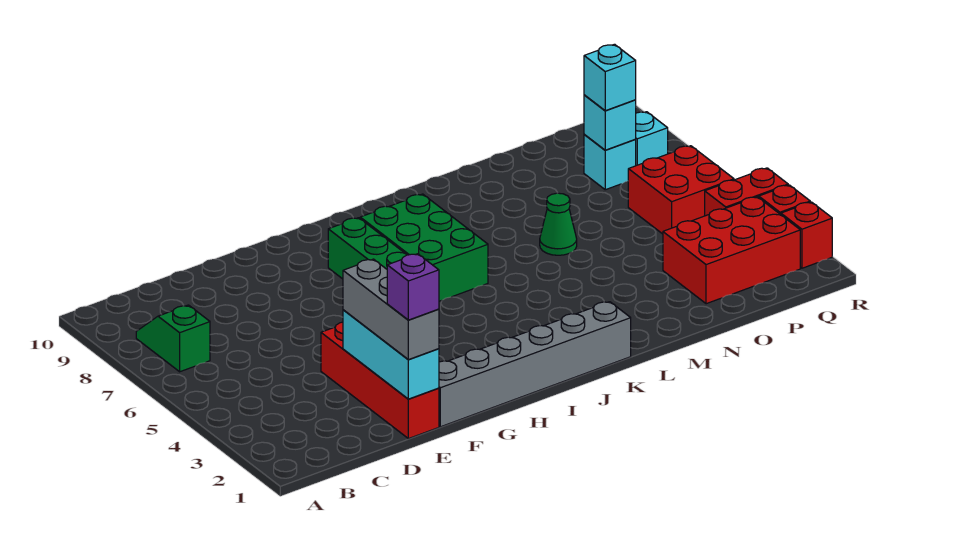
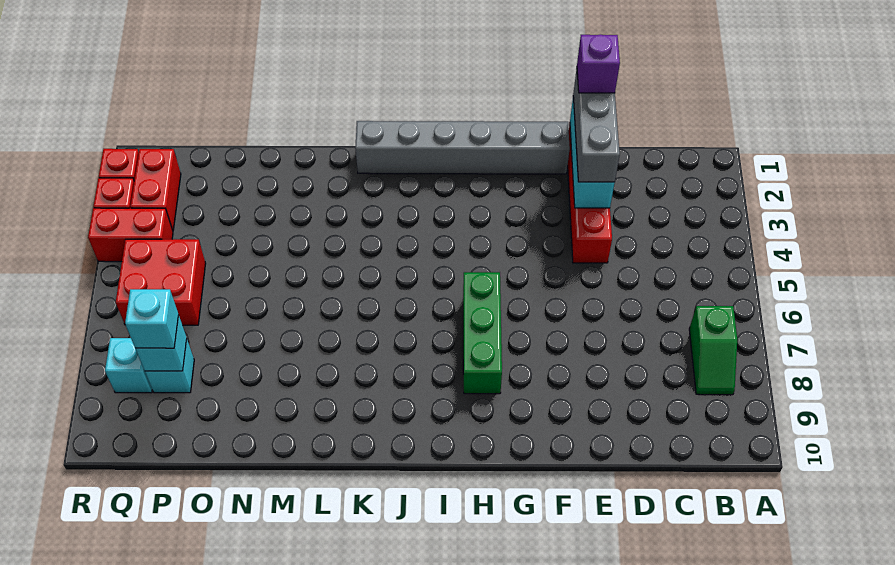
green brick I6:J8 level 1 -> none
green cone M6 level 1 -> none
red brick O2:Q3 level 1 -> red brick Q2:Q3 level 1

